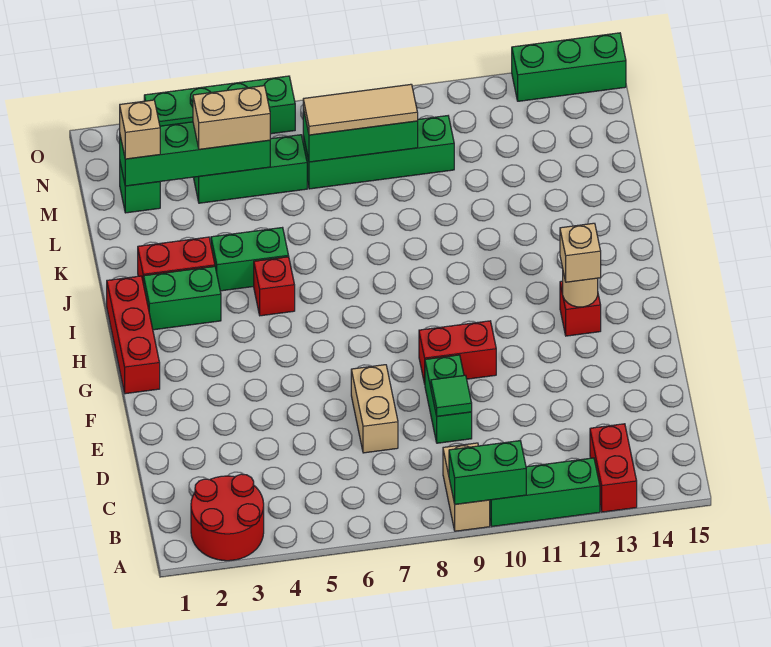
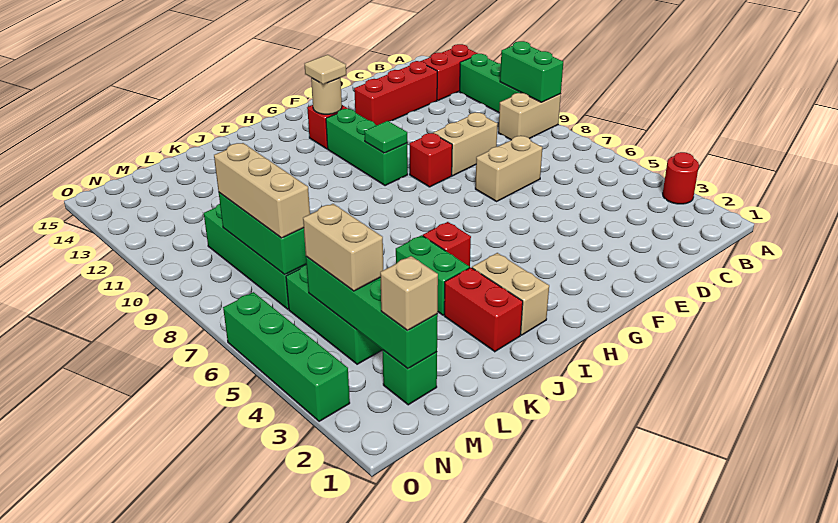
red round brick A2:B3 level 1 -> red round brick A3 level 1
green brick D9:E9 level 1 -> tan brick D9:E9 level 1
green tile D9 level 2 -> green tile G10 level 2
red brick F9:F10 level 1 -> red brick F9 level 1
red brick G1:I1 level 1 -> red brick C13:E13 level 1
tan brick G13 level 3 -> tan tile G13 level 3
green brick I2:I3 level 1 -> tan brick I2:I3 level 1
tan tile M7:M9 level 3 -> tan brick M7:M9 level 3
green brick O13:O15 level 1 -> green brick G10:G12 level 1

